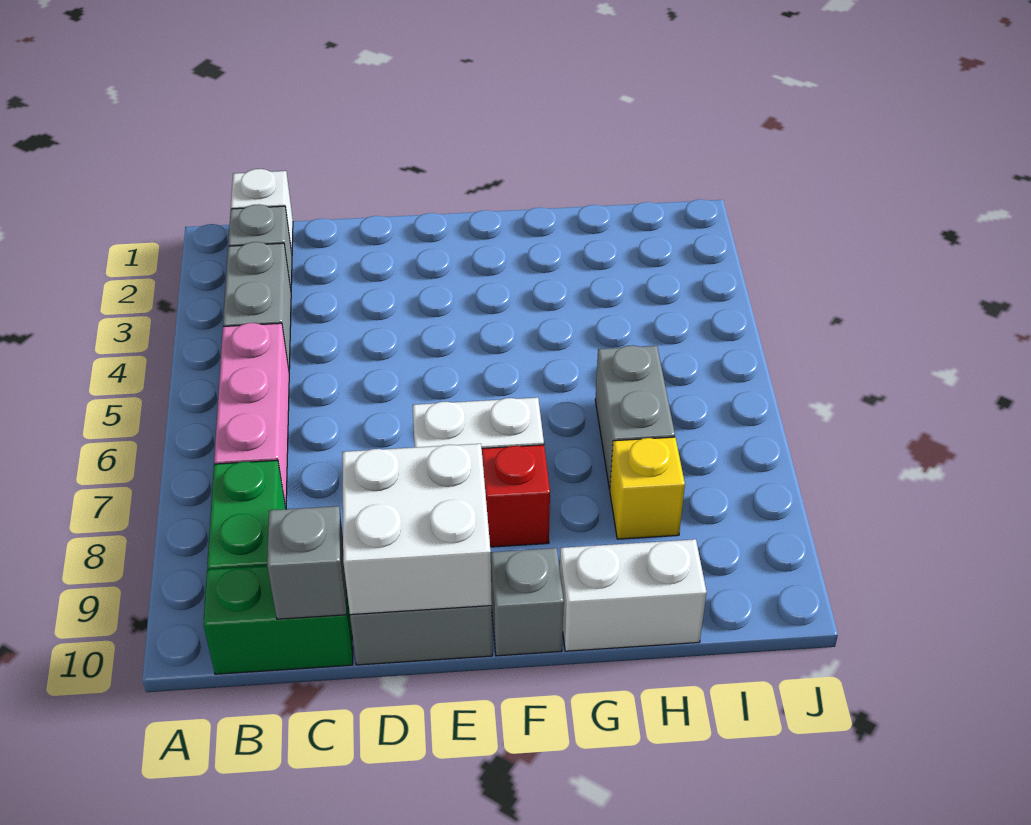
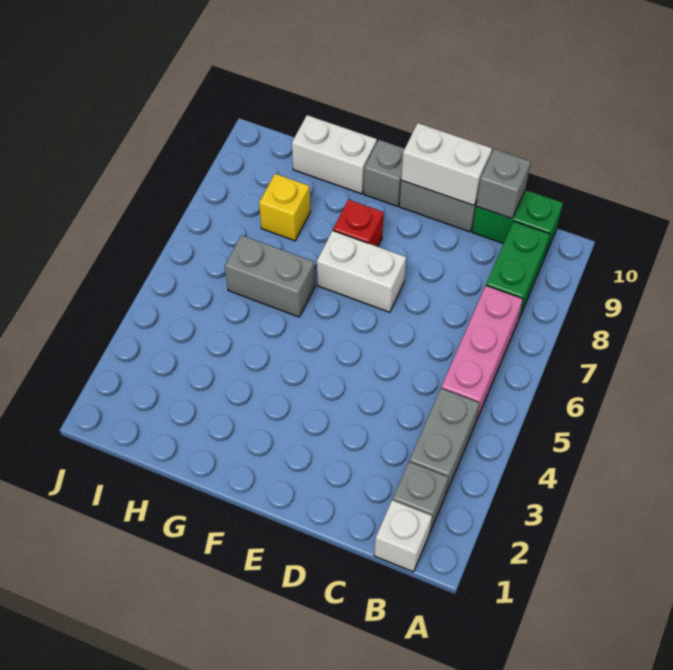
white brick D9:E10 level 2 -> white brick D10:E10 level 2
grey brick H6:H7 level 1 -> grey brick G6:H6 level 1

